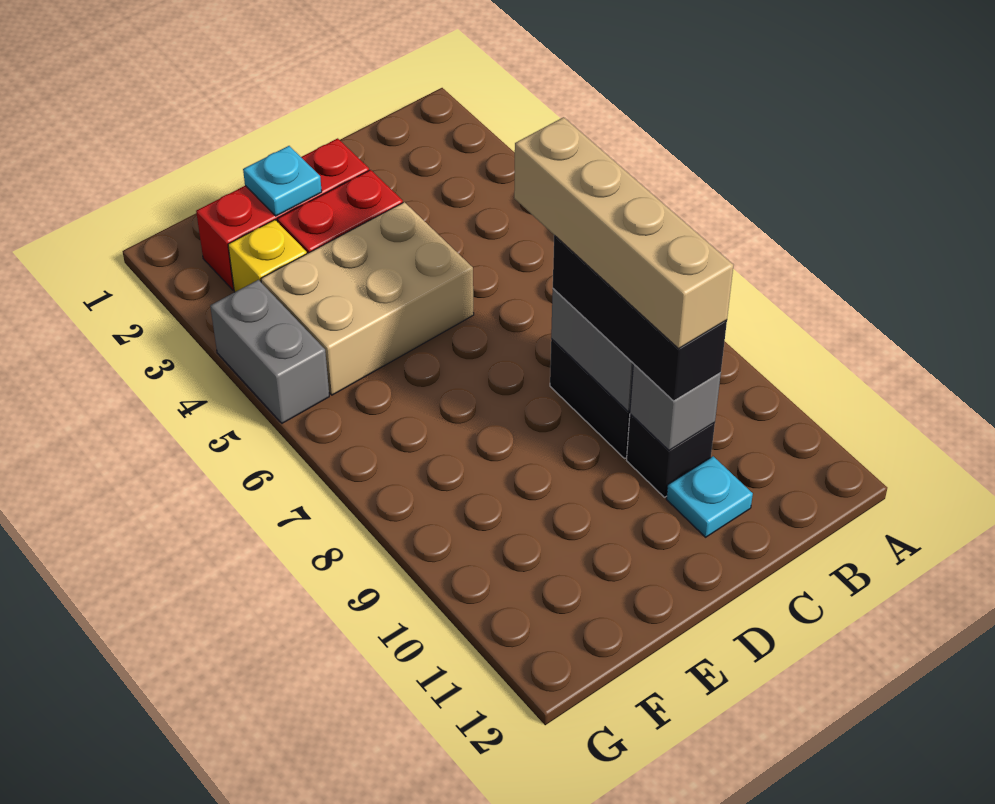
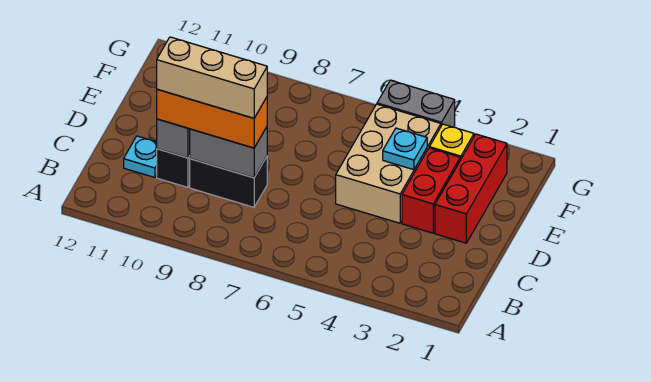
tan brick C7:C10 level 4 -> tan brick C8:C10 level 4
black brick C8:C10 level 3 -> orange brick C8:C10 level 3
cyan plate E2 level 2 -> cyan plate E4 level 2

